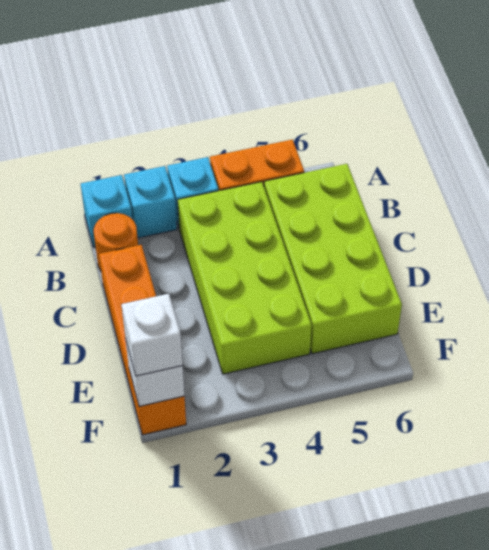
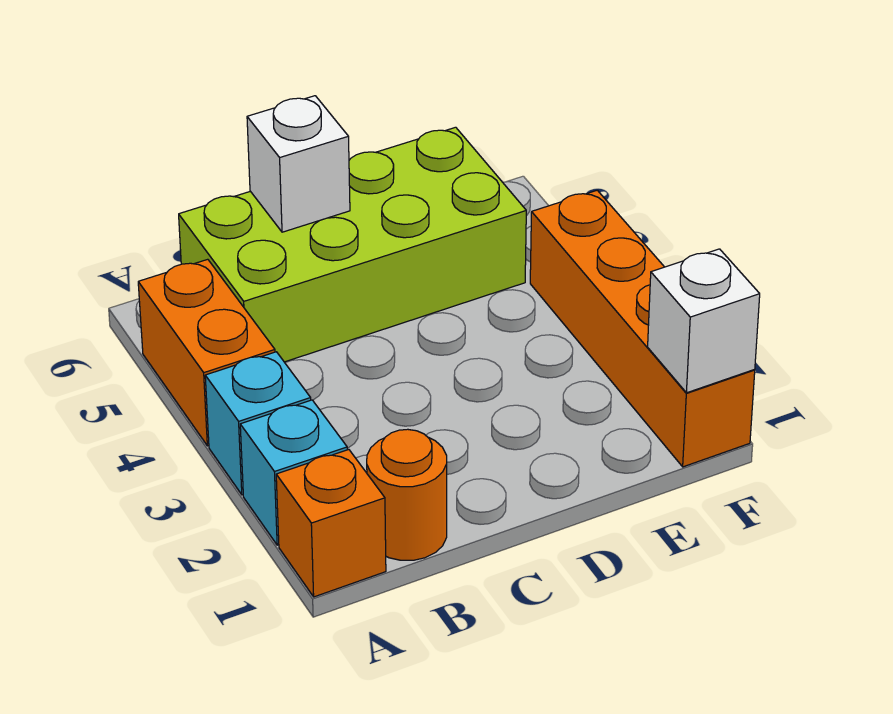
cyan brick A1 level 1 -> orange brick A1 level 1
lime brick B3:E4 level 1 -> none
orange brick C1:F1 level 1 -> orange brick F1:F4 level 1
white brick F1 level 3 -> white brick C6 level 2

